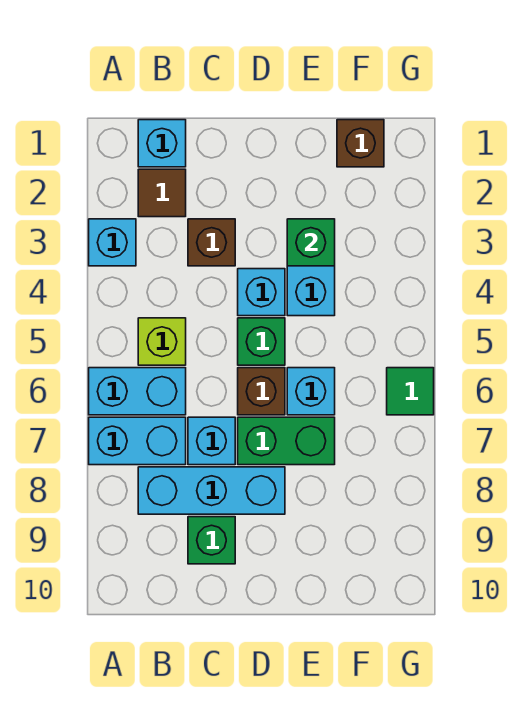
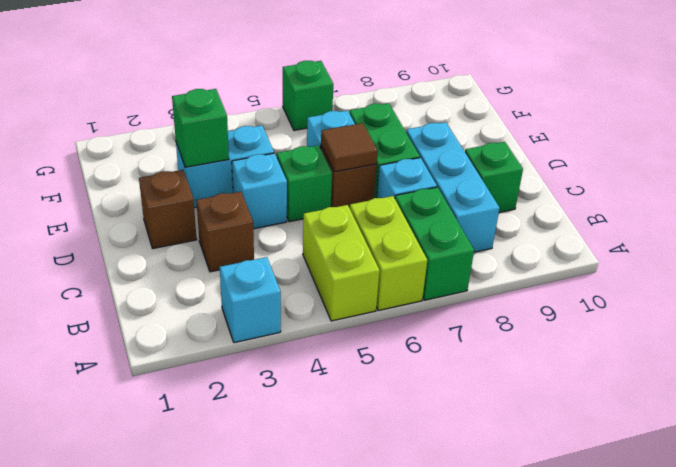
cyan brick A6:B6 level 1 -> lime brick A6:B6 level 1
cyan brick A7:B7 level 1 -> green brick A7:B7 level 1
cyan brick B1 level 1 -> none
brown tile B2 level 1 -> brown tile D6 level 2
lime brick B5 level 1 -> lime brick A5:B5 level 1
brown brick F1 level 1 -> brown brick D2 level 1
green tile G6 level 1 -> green brick G6 level 1

